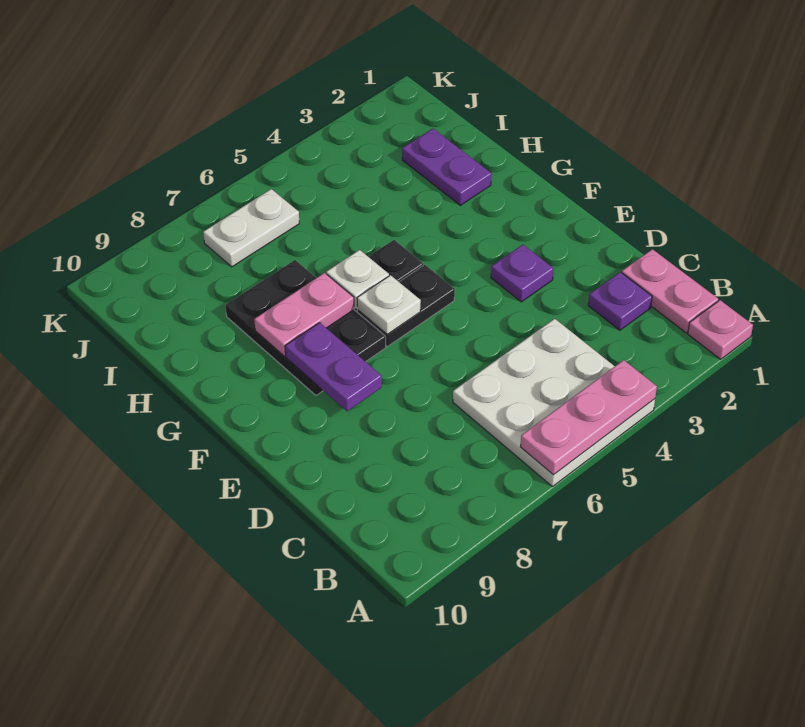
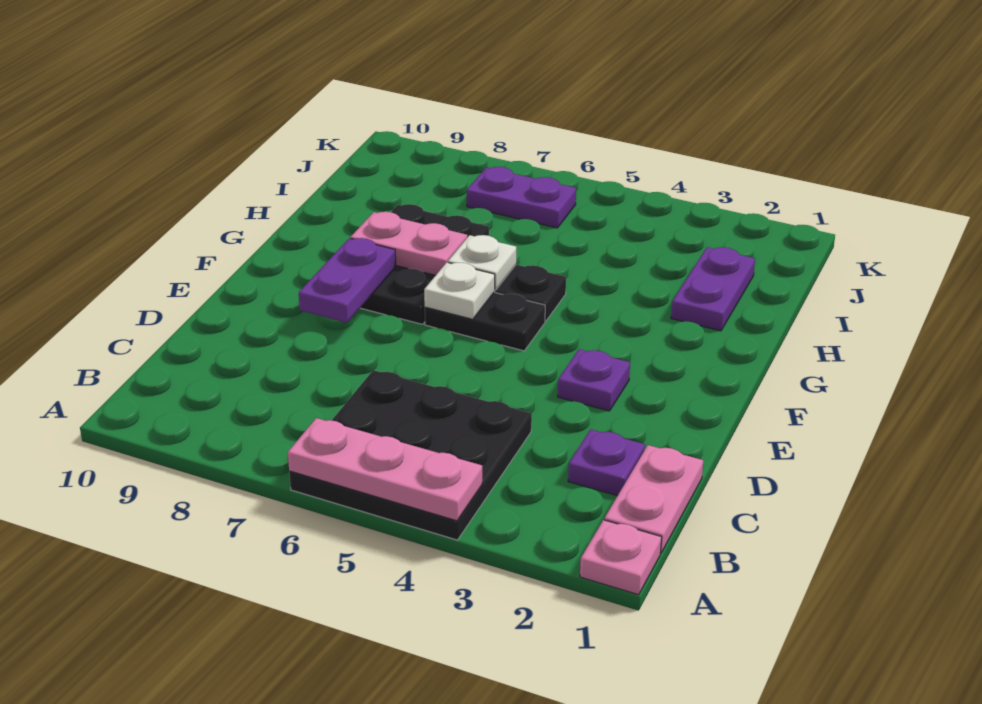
white plate A4:C6 level 1 -> black plate A4:C6 level 1
white plate J6:J7 level 1 -> purple plate J6:J7 level 1

